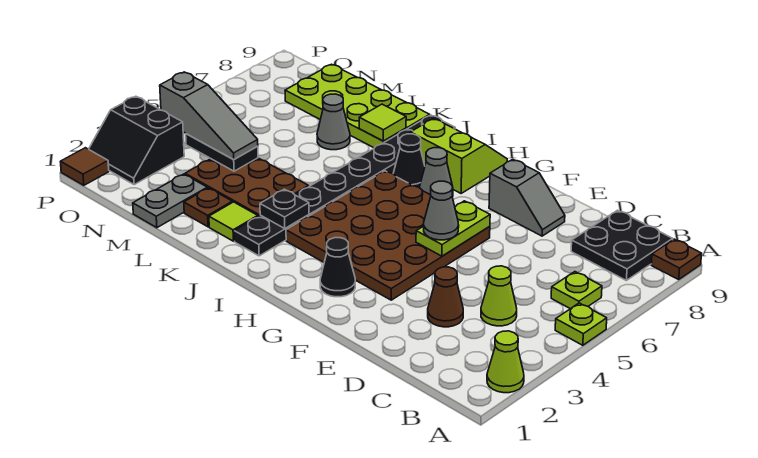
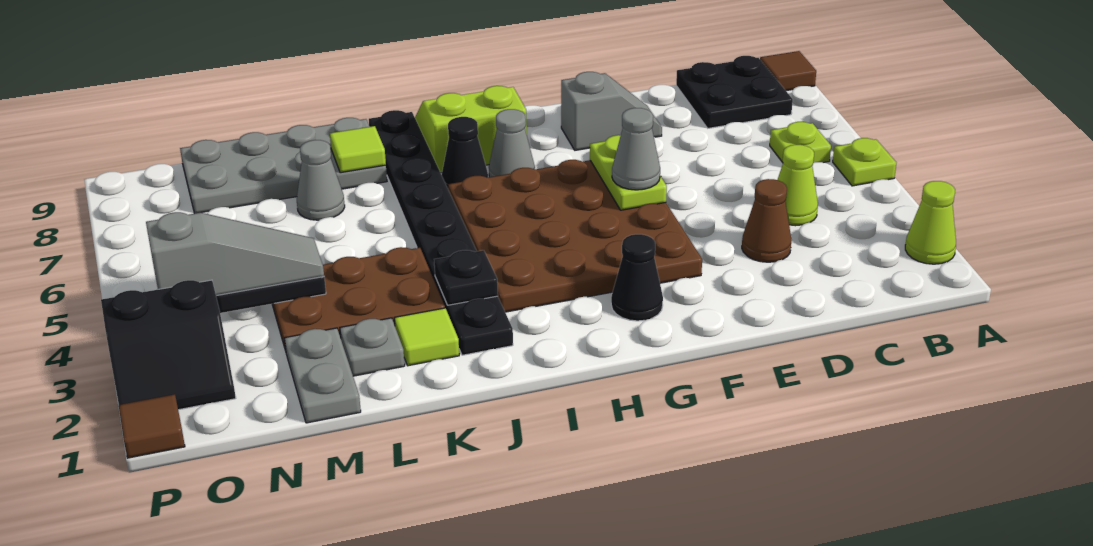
brown plate A9 level 1 -> brown tile A9 level 1
lime plate K8:N9 level 1 -> grey plate K8:N9 level 1
brown plate L2 level 1 -> grey plate L2 level 1

